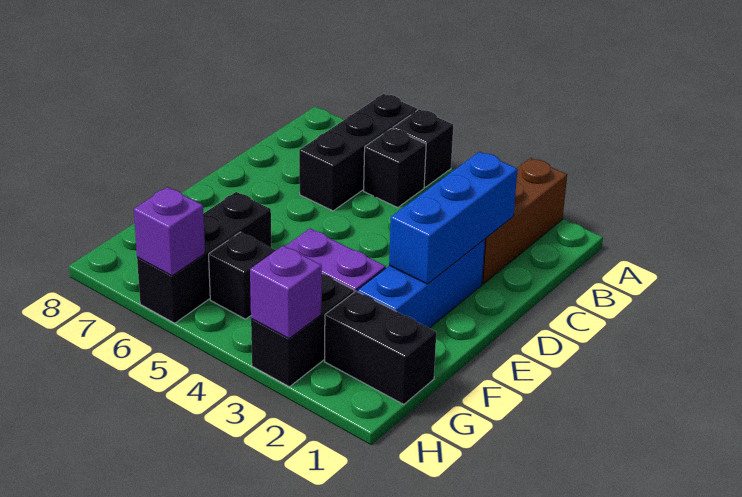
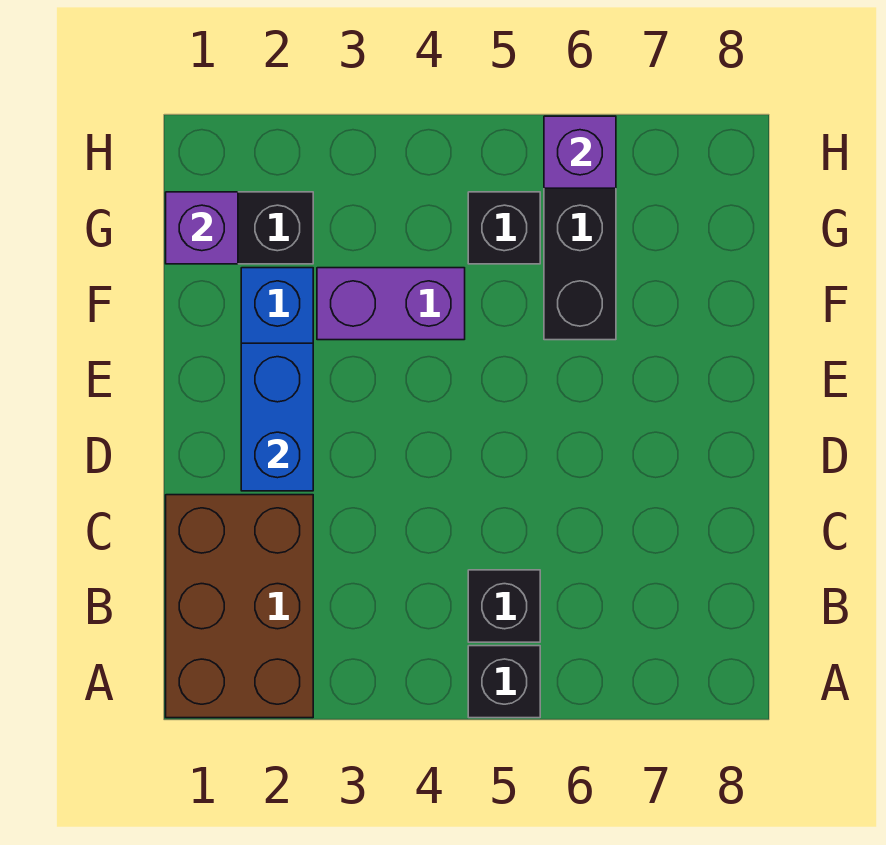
brown brick A2:C2 level 1 -> brown brick A1:C2 level 1
black brick A6:C6 level 1 -> none
blue brick C2:E2 level 2 -> blue brick D2:E2 level 2
black brick G3:H3 level 1 -> none
purple brick H3 level 2 -> purple brick G1 level 2

